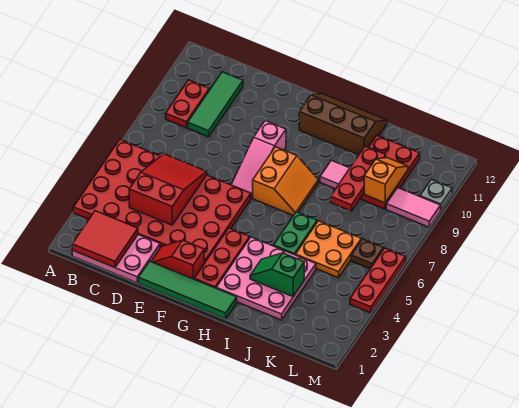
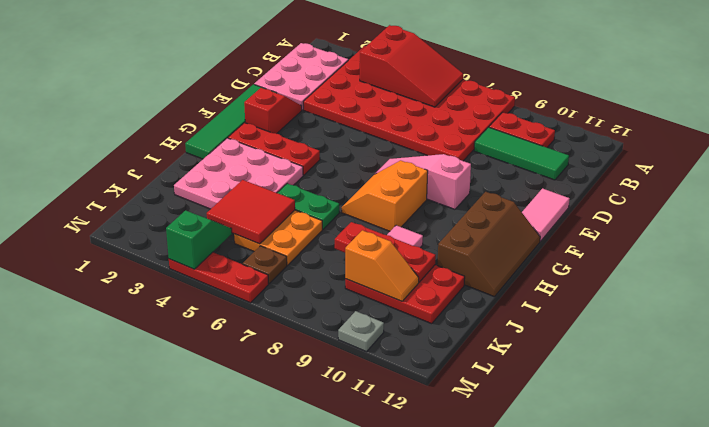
red plate A3:F6 level 1 -> red plate A3:D8 level 1
red tile B1:C2 level 2 -> red tile J4:K5 level 2
red slope C4:D6 level 2 top 4 -> red slope A4:B6 level 2 top 4
orange slope G7:H8 level 1 top G -> orange slope G7:H8 level 1 top 8
green slope I3:J3 level 2 top J -> green slope L4:M4 level 2 top M
pink tile L9:M9 level 1 -> pink tile E12:F12 level 1

